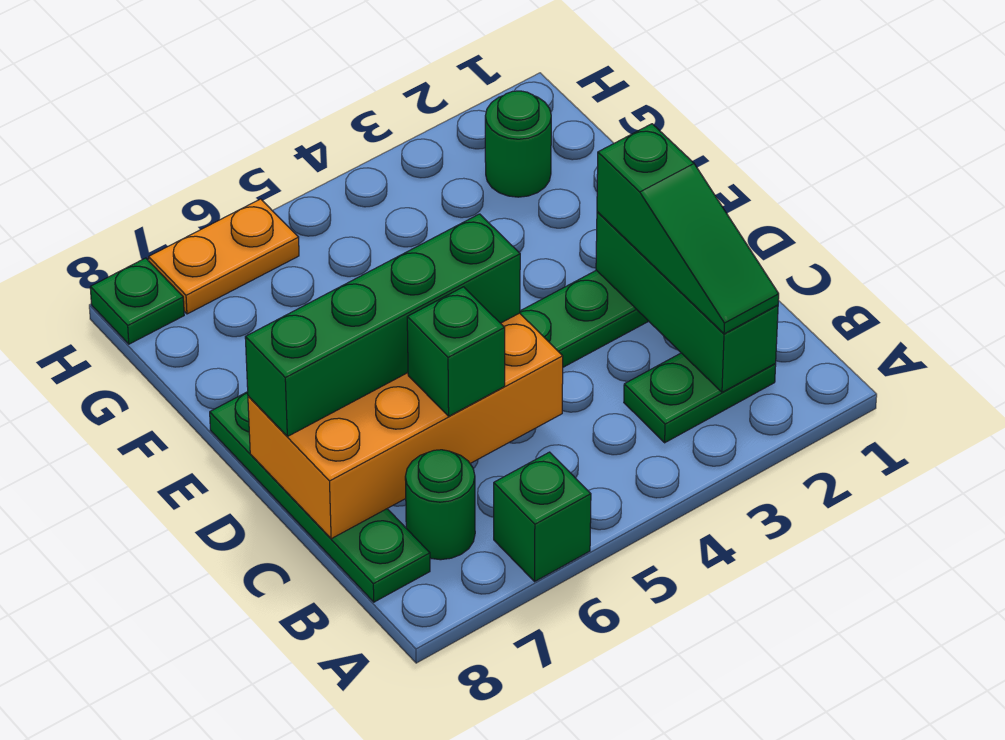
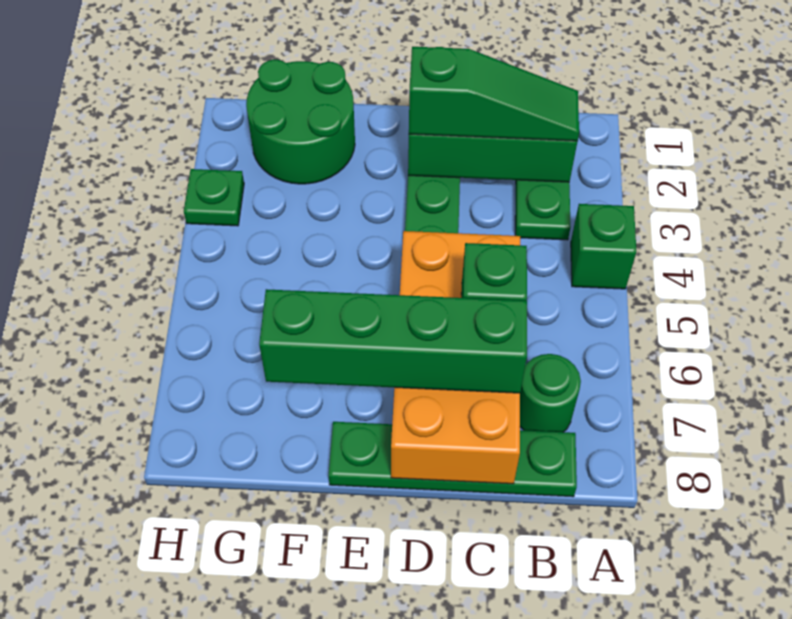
green brick A6 level 1 -> green brick A4 level 1
green brick D5:D8 level 3 -> green brick C7:F7 level 3
green round brick G2 level 1 -> green round brick F1:G2 level 1
orange plate H6:H7 level 1 -> none
green plate H8 level 1 -> green plate H3 level 1

